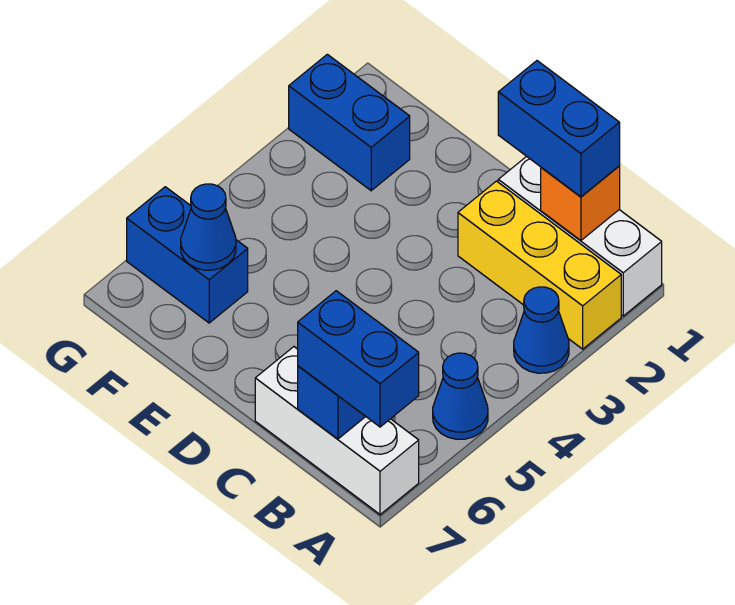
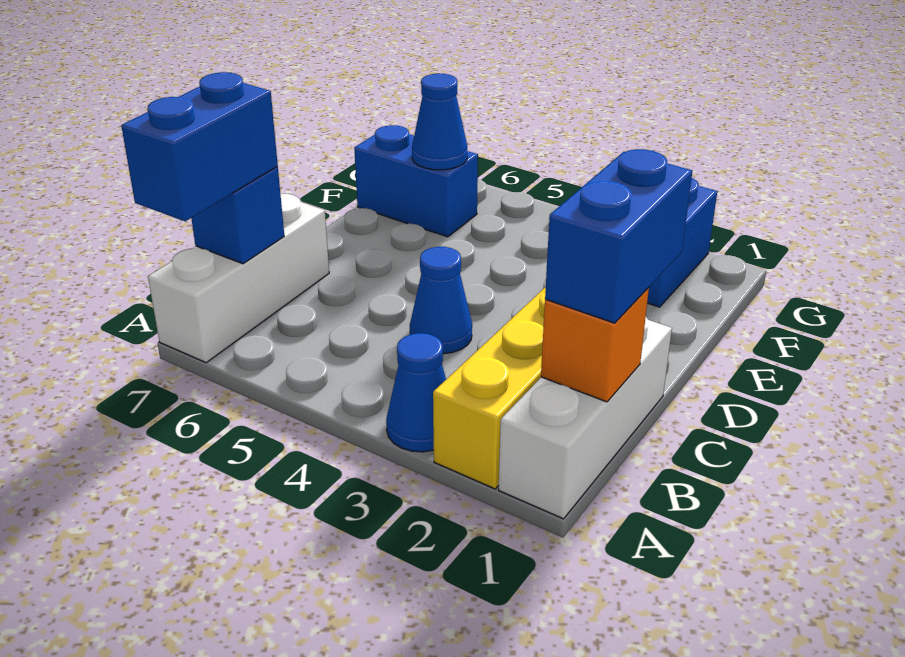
blue cone A5 level 1 -> blue cone C4 level 1
blue brick F6:G6 level 1 -> blue brick F6:F7 level 1

